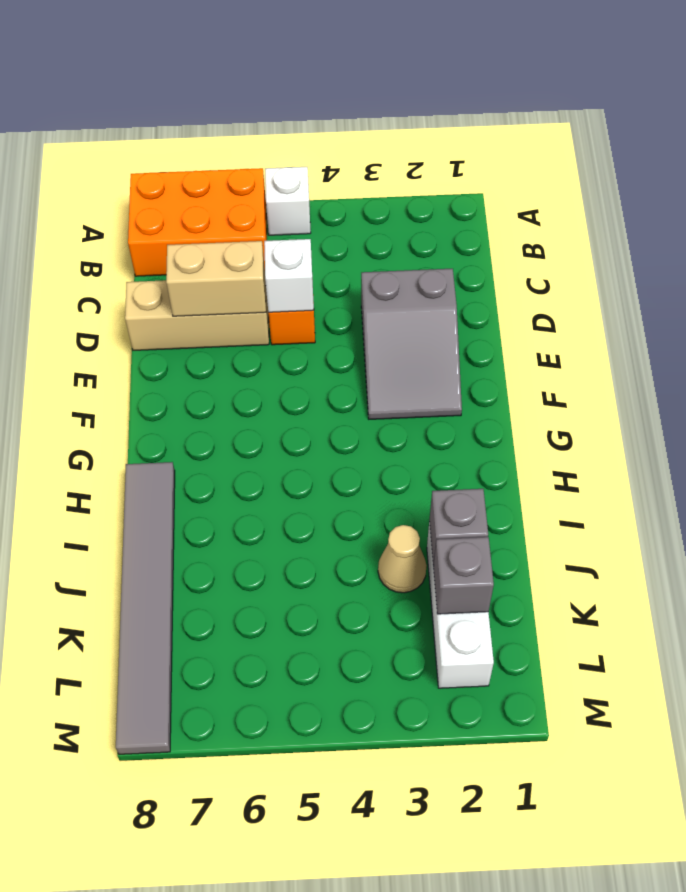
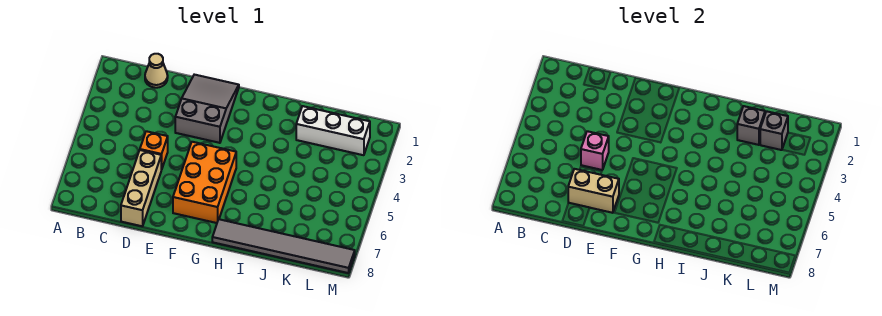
white brick A5 level 1 -> none
orange brick A6:B8 level 1 -> orange brick F5:G7 level 1
grey slope D2:F3 level 1 top D -> grey slope E1:F3 level 1 top 3
white brick D5 level 2 -> pink brick D5 level 2
tan brick D6:D7 level 2 -> tan brick D7:E7 level 2
tan cone J3 level 1 -> tan cone C1 level 1

